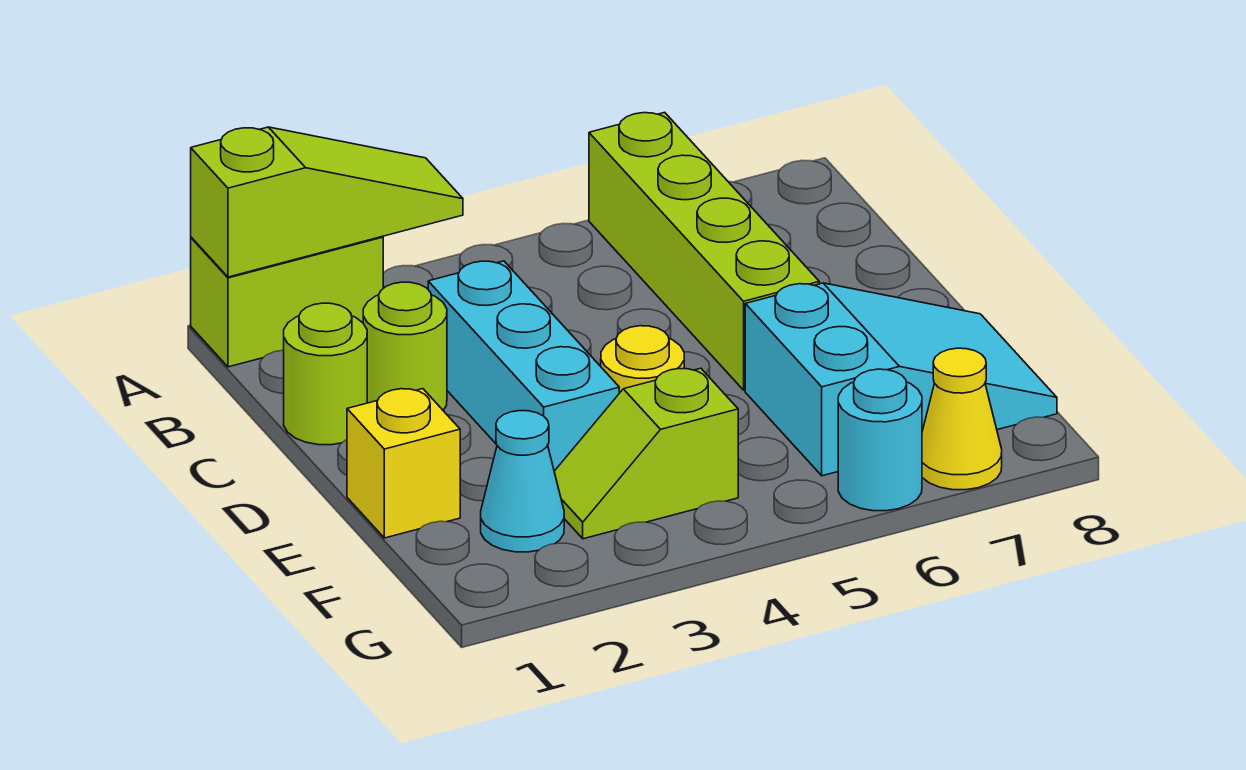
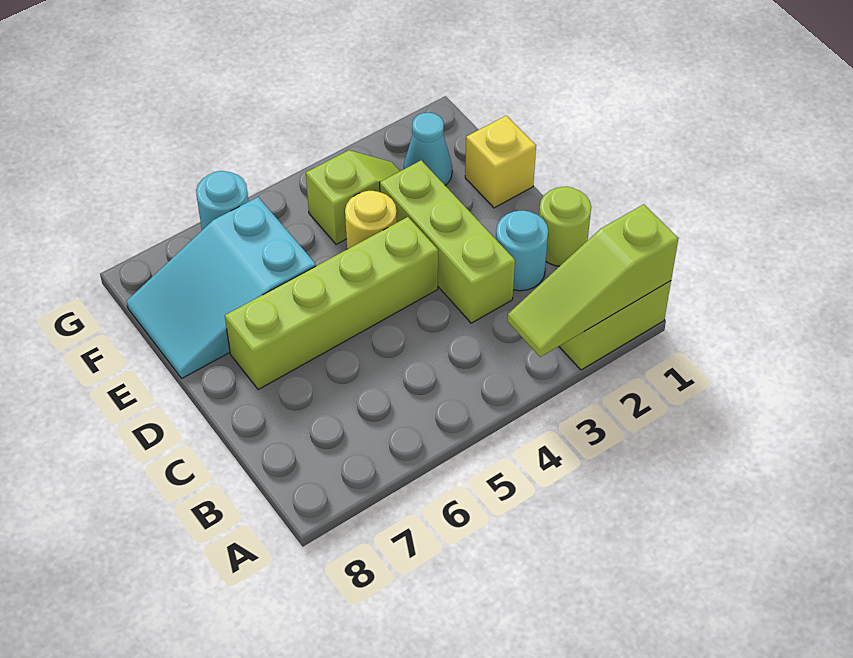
lime brick A6:D6 level 1 -> lime brick D4:D7 level 1
lime round brick C2 level 1 -> cyan round brick C2 level 1
cyan brick C3:E3 level 1 -> lime brick C3:E3 level 1
yellow cone G7 level 1 -> none

